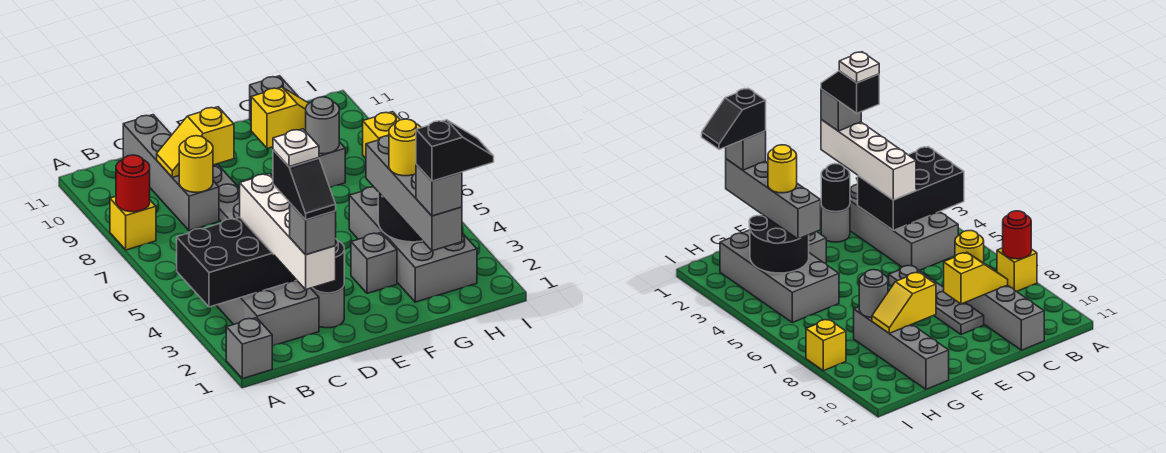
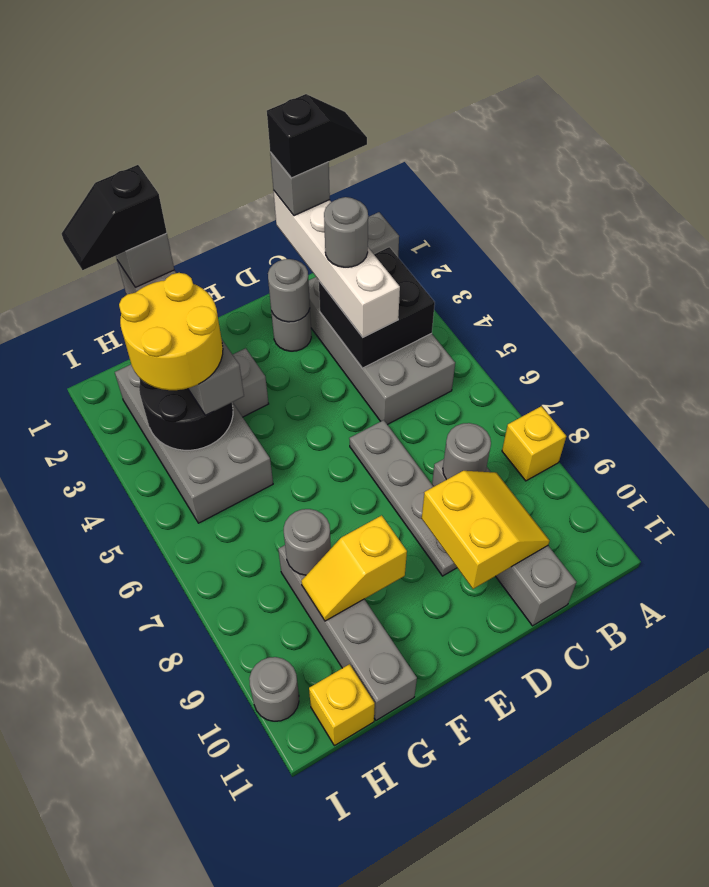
black brick A3:C4 level 2 -> black brick B3:C4 level 2
red round brick A8 level 2 -> none
black slope C1:C2 level 5 top 2 -> black slope B1:C1 level 5 top C
white plate C2 level 6 -> none
none -> grey round brick C3 level 4
yellow round brick C8 level 2 -> grey round brick C8 level 2
yellow slope C9:D9 level 2 top D -> yellow slope C9:D10 level 2 top D
black round brick D2 level 2 -> grey round brick D2 level 2
yellow round brick G3 level 4 -> yellow round brick G3:H4 level 4
yellow brick I8 level 1 -> yellow brick H11 level 1
none -> grey round brick I10 level 1

